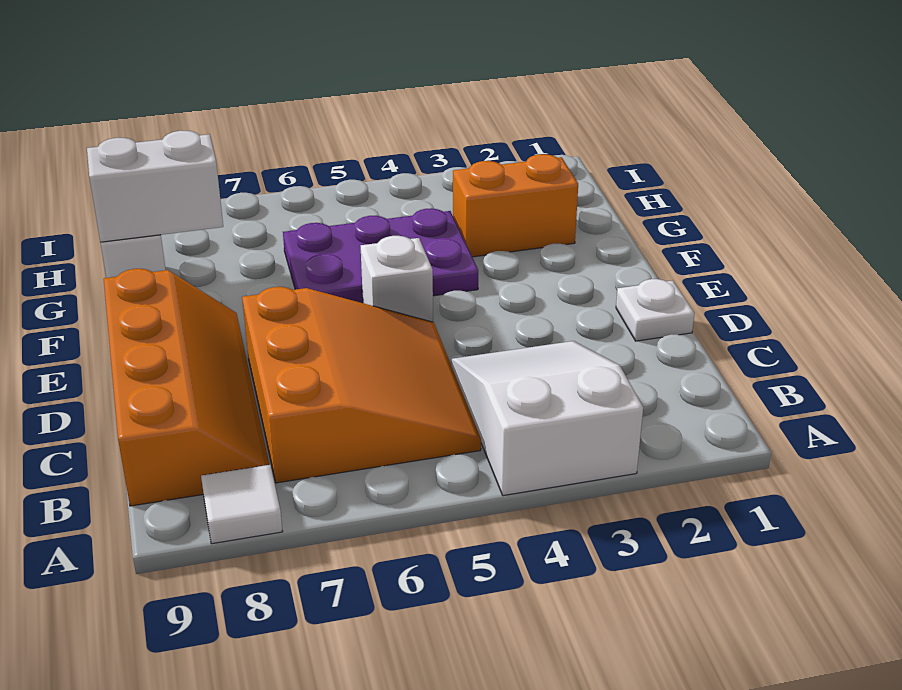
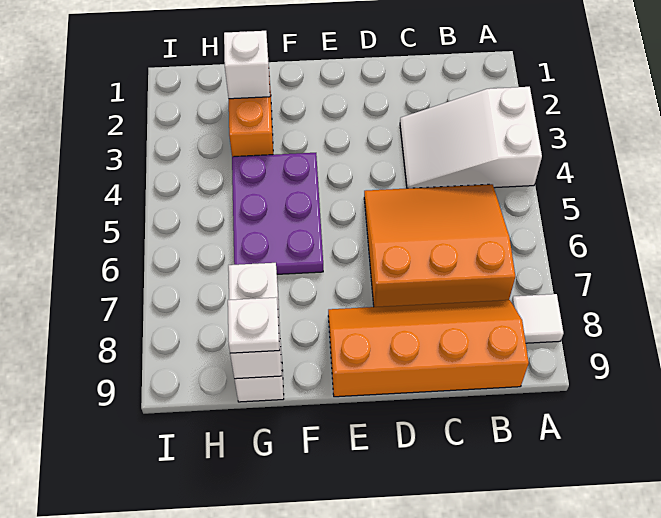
white plate D1 level 1 -> white plate G9 level 3
white brick E5 level 1 -> white brick G2 level 2

